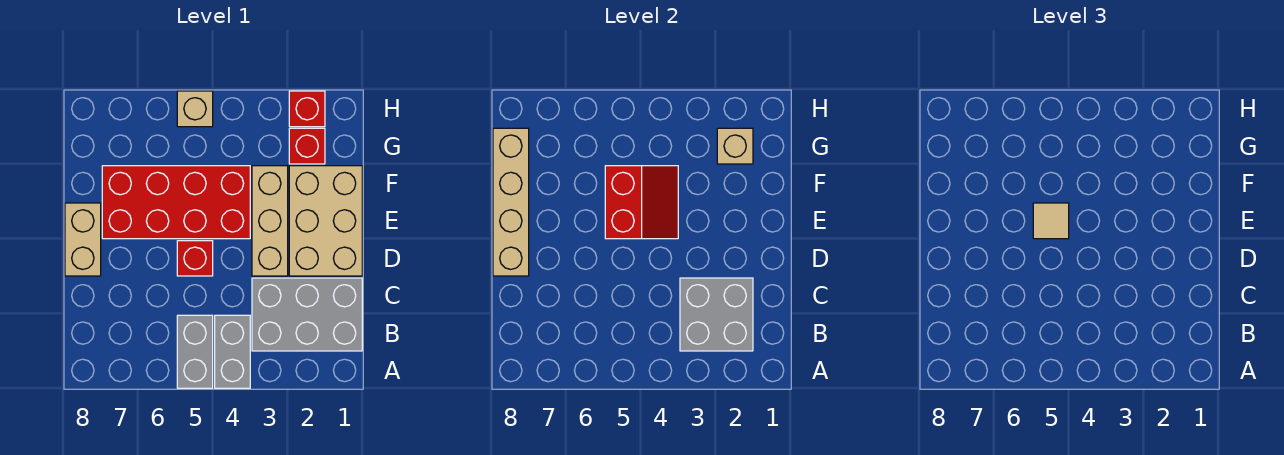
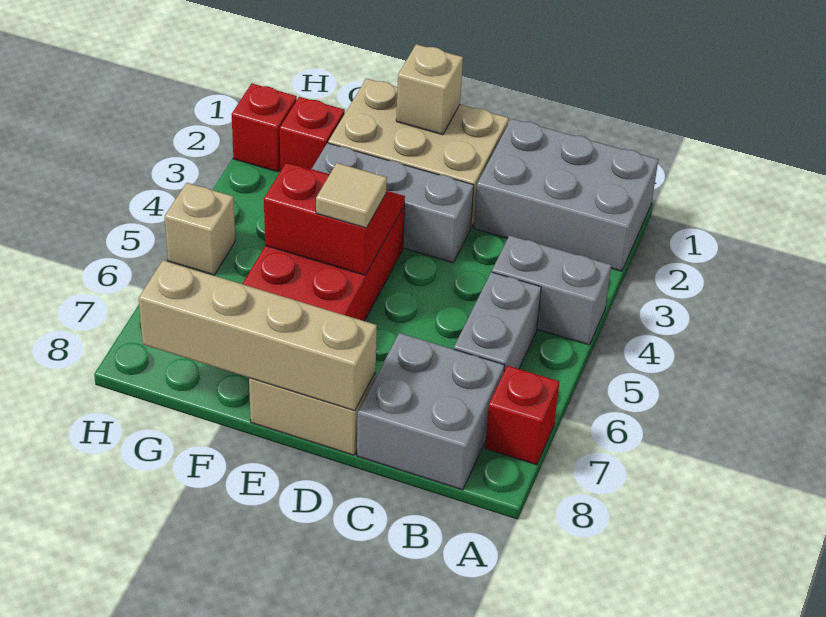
grey brick A5:B5 level 1 -> grey brick B5:B6 level 1
grey brick B1:C3 level 1 -> grey brick A1:C2 level 1
grey brick B2:C3 level 2 -> grey brick B7:C8 level 1
tan brick D3:F3 level 1 -> grey brick D3:F3 level 1
red brick D5 level 1 -> red brick A7 level 1
tan brick G2 level 2 -> tan brick E1 level 2

